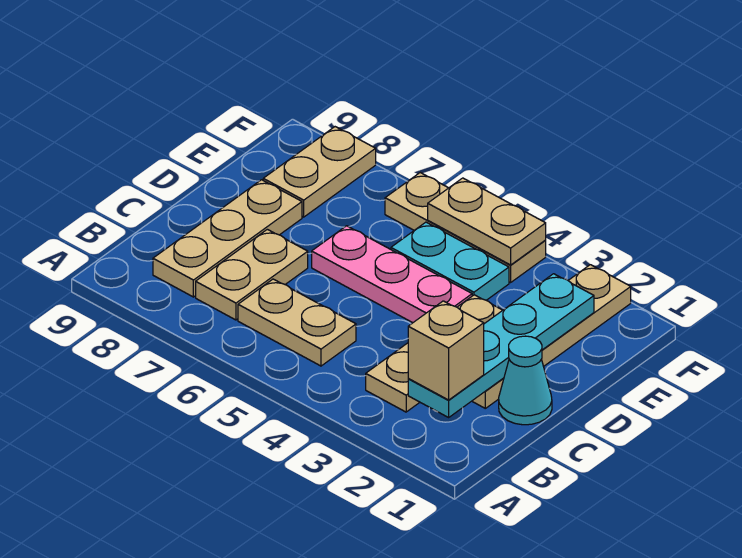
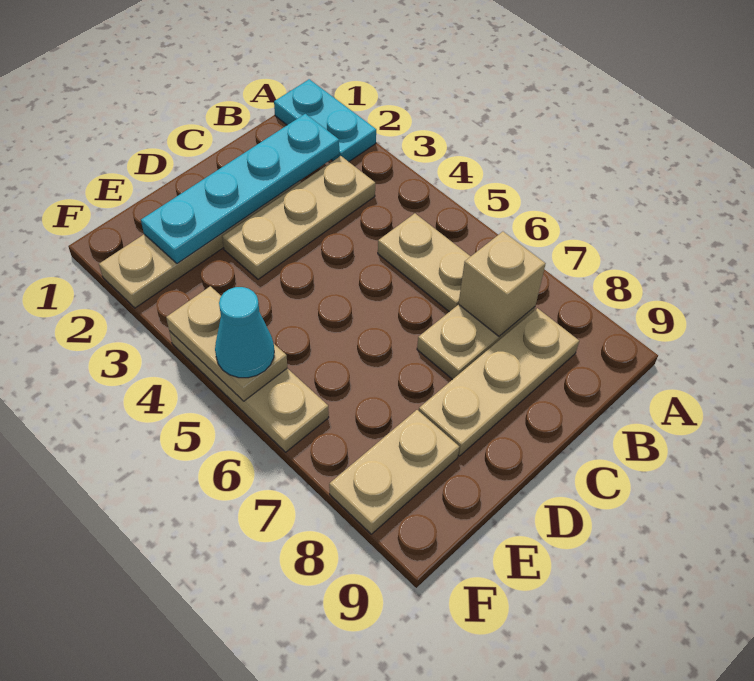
tan brick B2 level 3 -> tan brick B7 level 2
cyan cone C1 level 1 -> cyan cone F5 level 3
pink plate D4:D6 level 1 -> none
cyan plate E4:E5 level 1 -> cyan plate A1:A2 level 1

